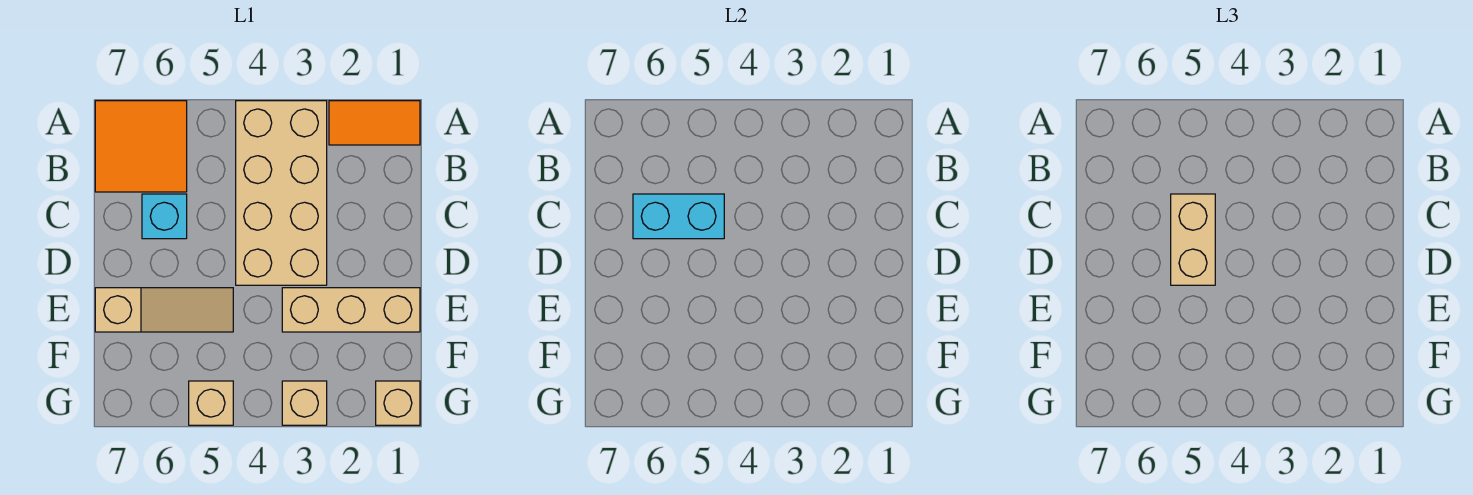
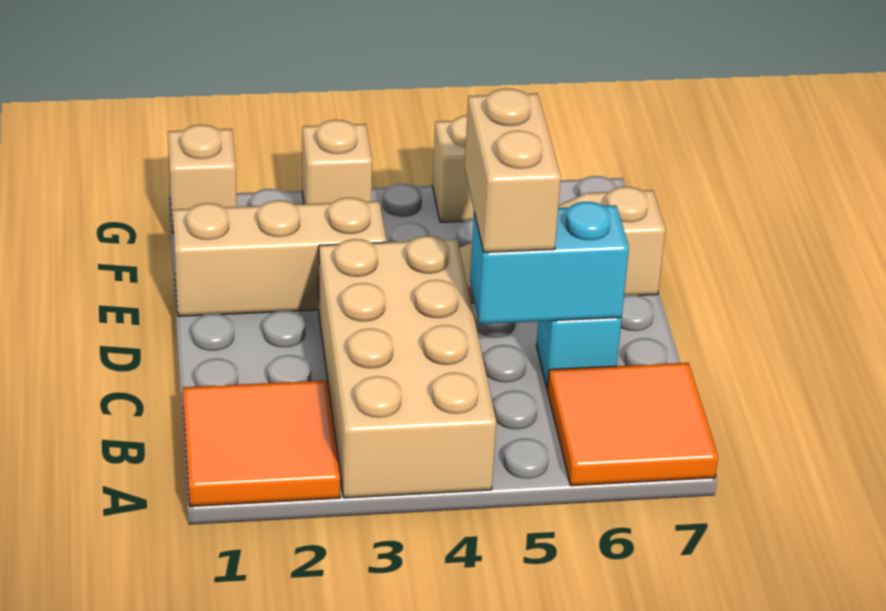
orange tile A1:A2 level 1 -> orange tile A1:B2 level 1

